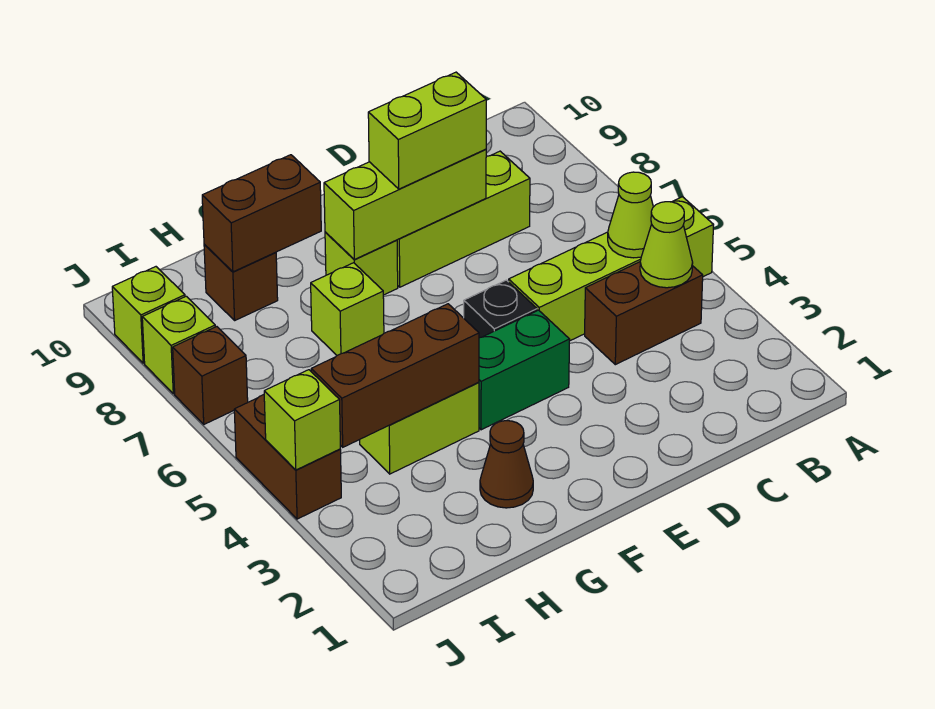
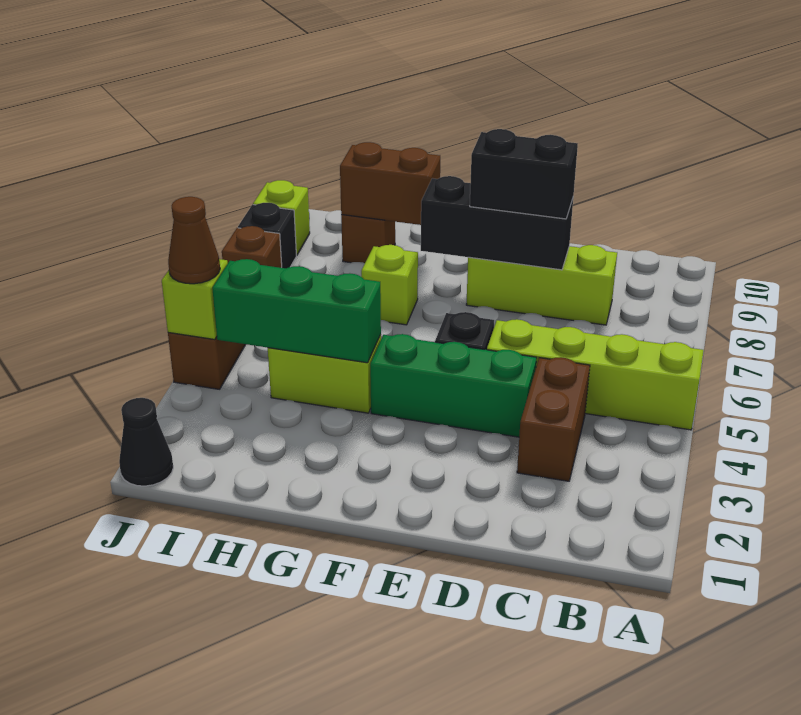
brown brick B4:C4 level 1 -> brown brick C3:C4 level 1
lime cone B4 level 2 -> none
lime cone B5 level 2 -> none
lime brick D8:F8 level 2 -> black brick D8:F8 level 2
lime brick D8:E8 level 3 -> black brick D8:E8 level 3
green brick E4:F4 level 1 -> green brick D4:F4 level 1
lime brick F8 level 1 -> none
brown cone G2 level 1 -> brown cone J4 level 3
brown brick G4:I4 level 2 -> green brick G4:I4 level 2
none -> black cone J1 level 1
lime brick J8 level 1 -> black brick J8 level 1

